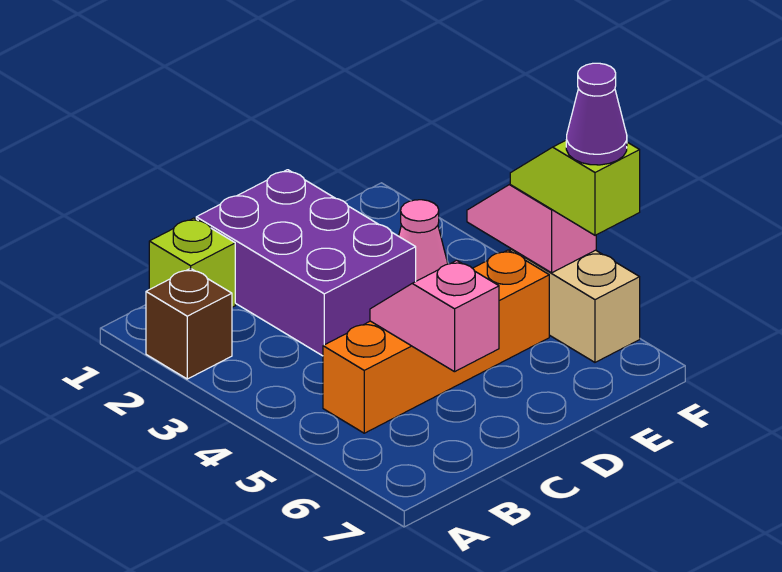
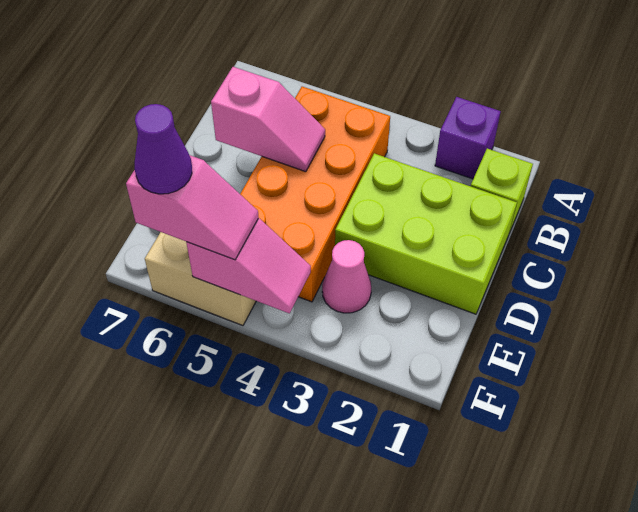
brown brick A2 level 1 -> purple brick A2 level 1
orange brick B5:E5 level 1 -> orange brick B4:E5 level 1
purple brick C1:D3 level 1 -> lime brick C1:D3 level 1
lime slope F5:F6 level 3 top 6 -> pink slope F5:F6 level 3 top 6

